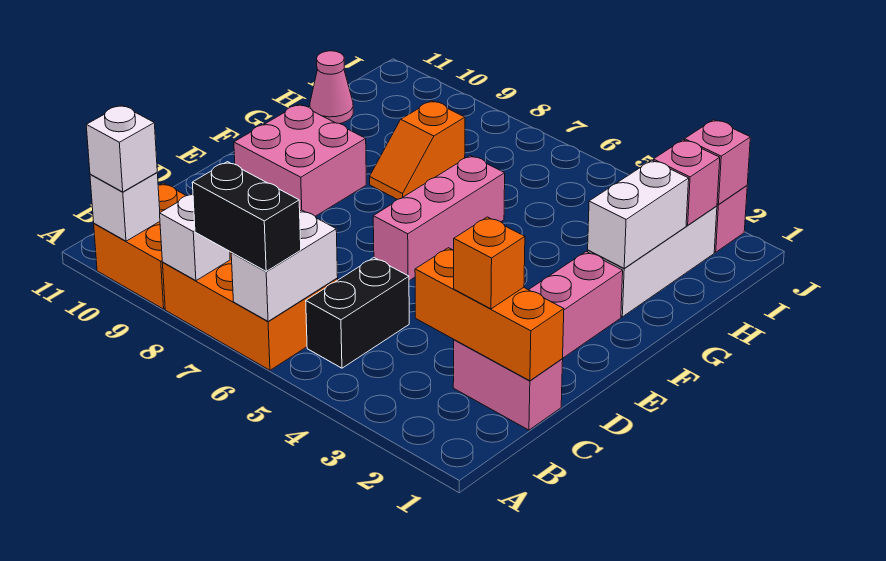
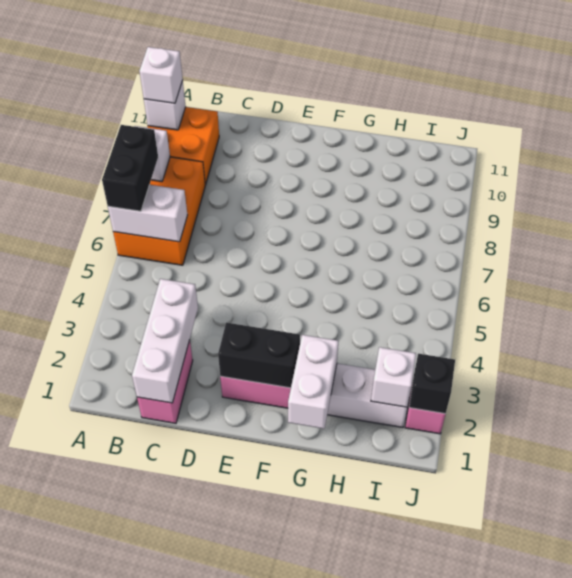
black brick B5:C5 level 1 -> black brick E2:F2 level 2
orange brick C1:C3 level 2 -> white brick C1:C3 level 2
orange brick C2 level 3 -> none
pink brick E6:G6 level 1 -> none
pink brick E9:F10 level 1 -> none
white brick G2:H2 level 2 -> white brick G1:G2 level 2
orange slope G8:H8 level 1 top H -> none
pink cone H11 level 1 -> none
pink brick I2 level 2 -> white brick I2 level 2
pink brick J2 level 2 -> black brick J2 level 2

